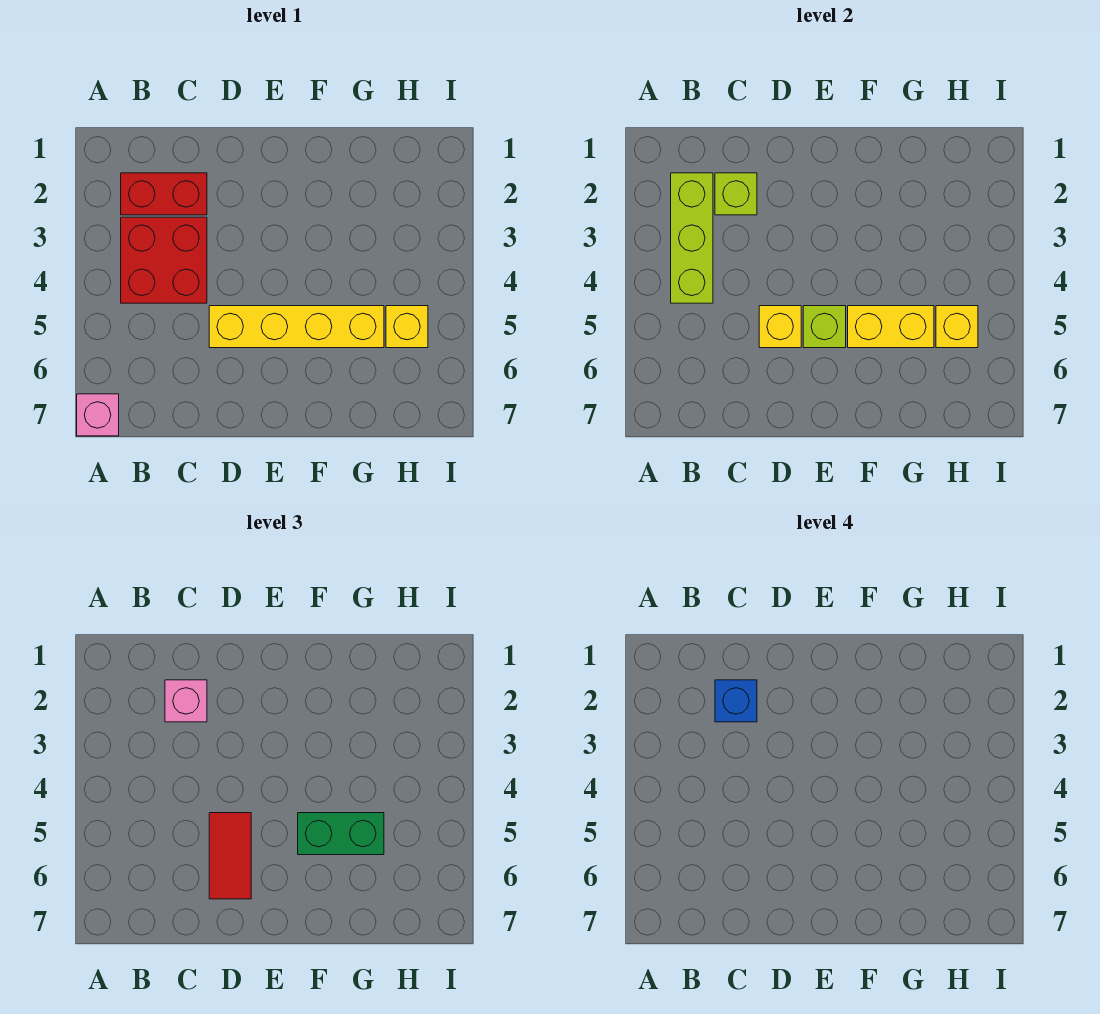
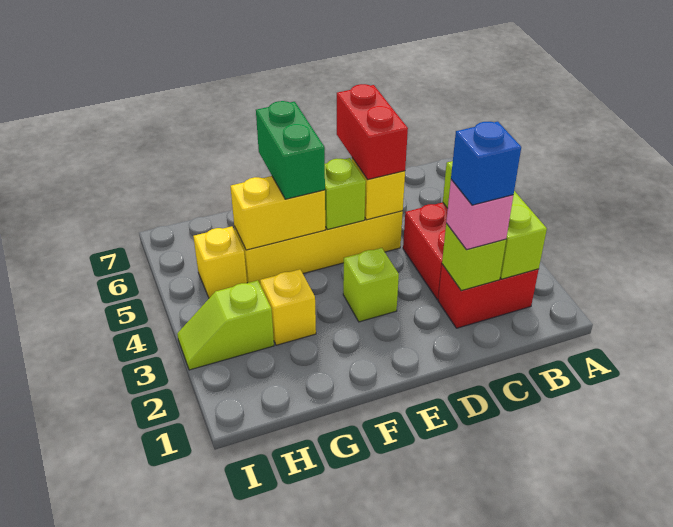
pink brick A7 level 1 -> none
red tile D5:D6 level 3 -> red brick D5:D6 level 3
none -> lime brick E3 level 1
green brick F5:G5 level 3 -> green brick F5:F6 level 3
none -> lime slope H3:I3 level 1 top H
yellow brick H5 level 2 -> yellow brick G3 level 1

